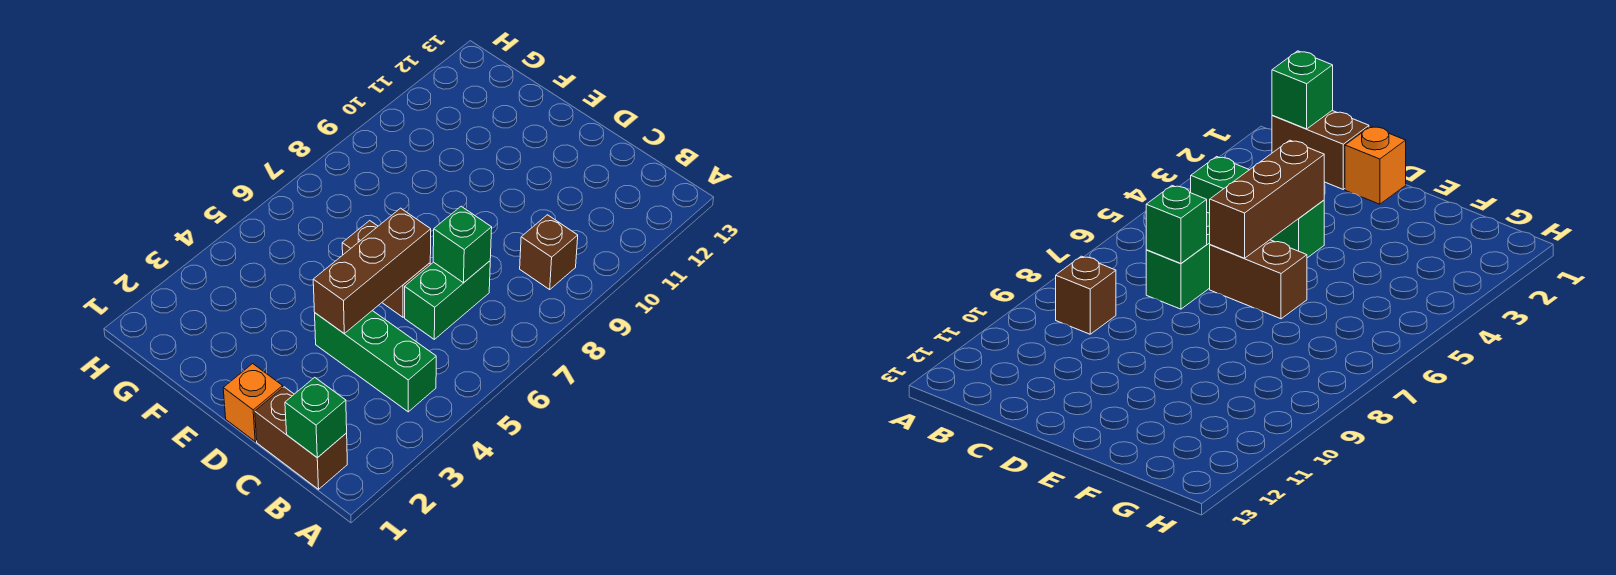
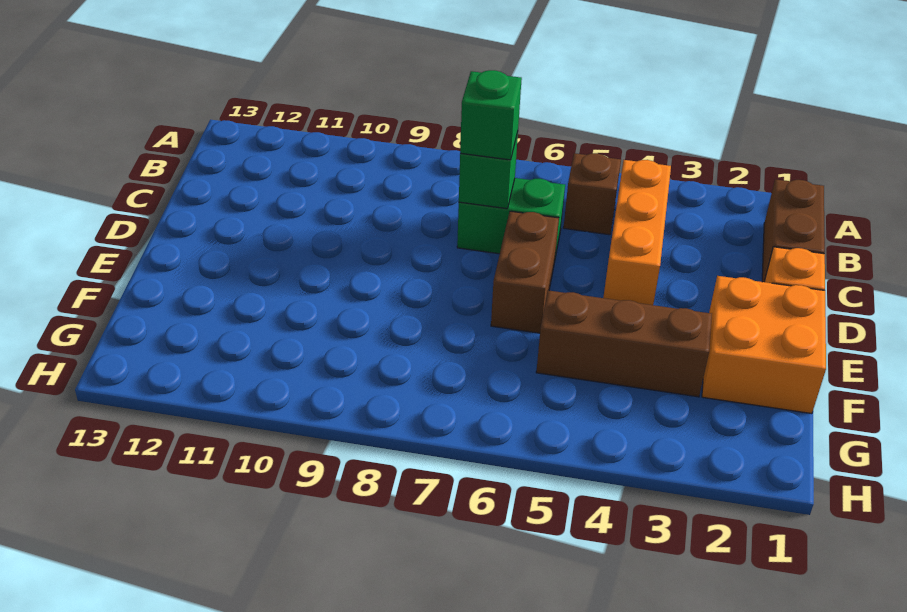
green brick B1 level 2 -> green brick C7 level 3
green brick B4:D4 level 1 -> orange brick B4:D4 level 1
brown brick B9 level 1 -> brown brick B5 level 1
brown brick D4:D6 level 2 -> brown brick F3:F5 level 1
none -> orange brick E1:F2 level 1

